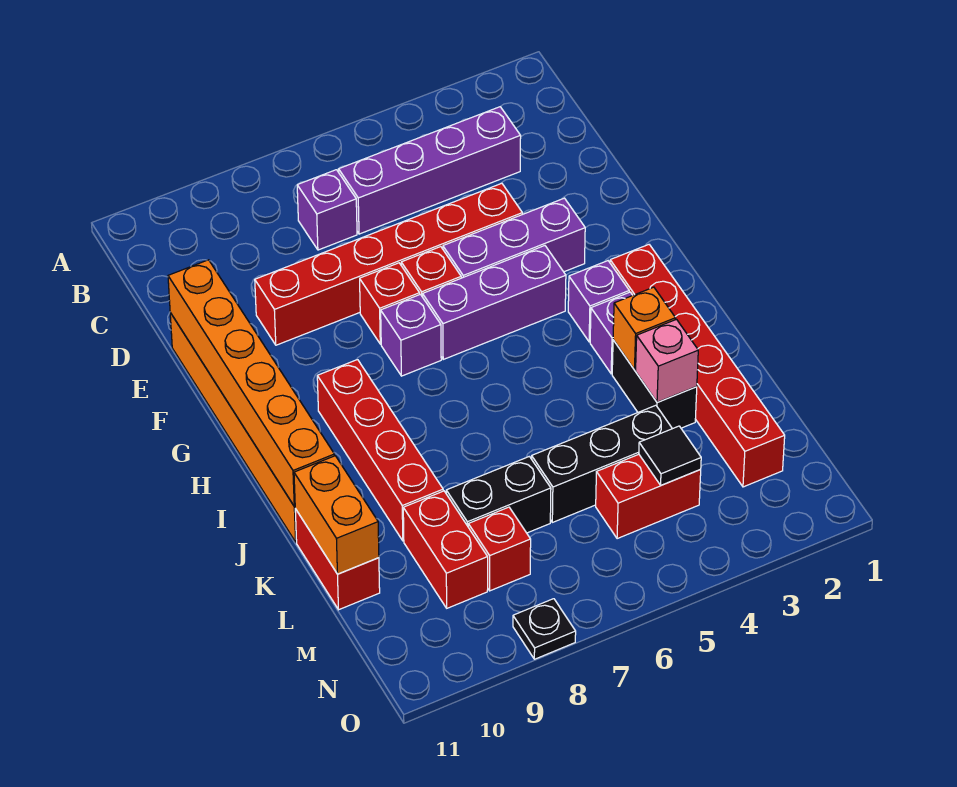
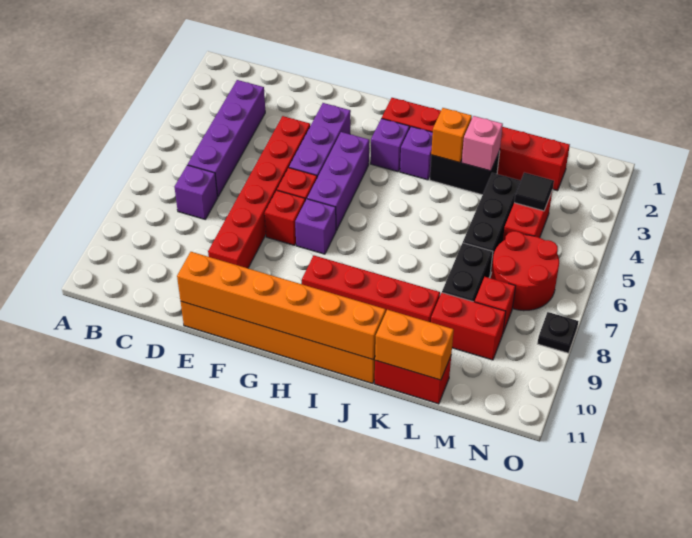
none -> red round brick M6:N7 level 1

